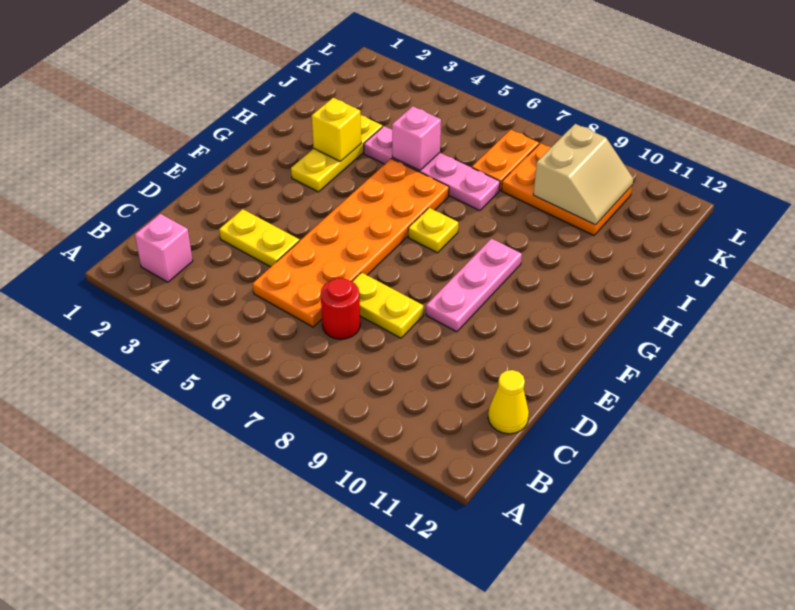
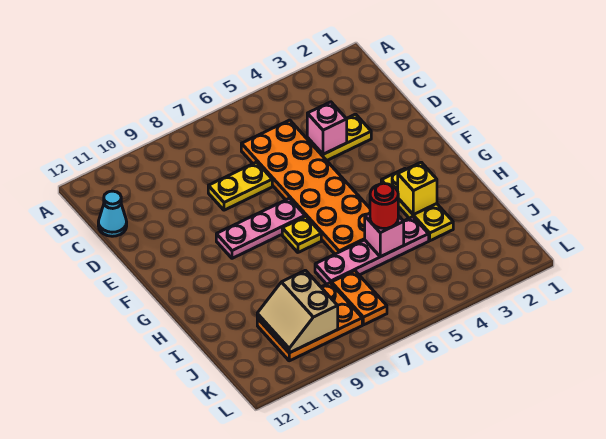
pink brick B2 level 1 -> pink brick D4 level 2
red round brick C7 level 1 -> red round brick I5 level 3
yellow cone C12 level 1 -> cyan cone C12 level 1
pink plate E9:G9 level 1 -> pink plate F7:F9 level 1

